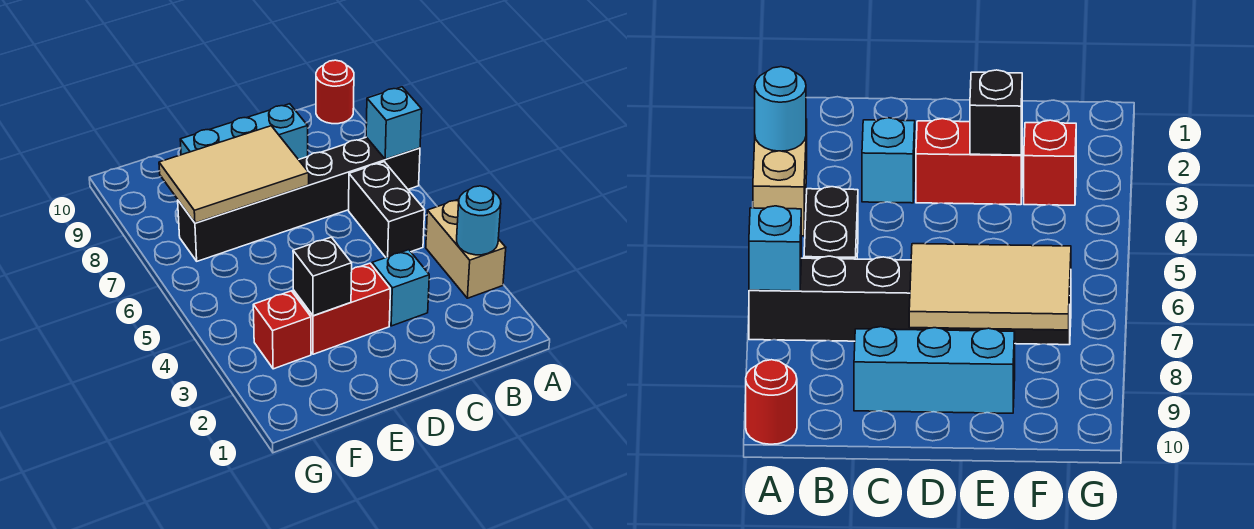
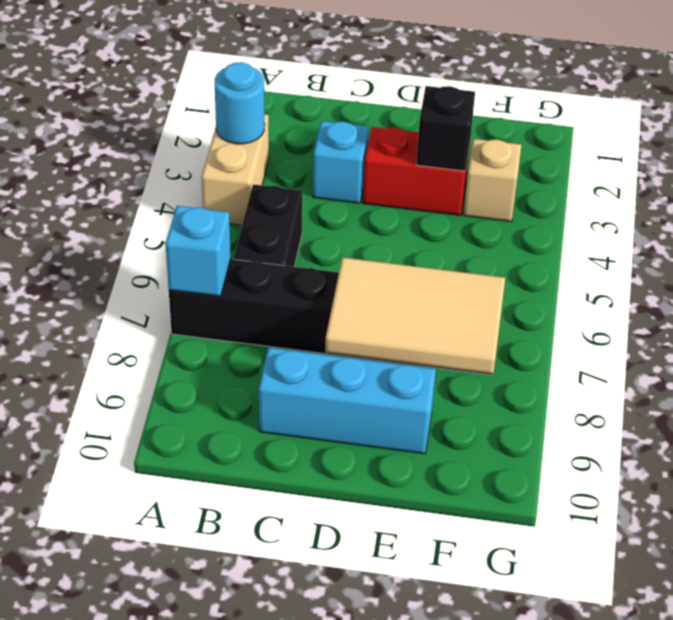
red round brick A10 level 1 -> none
red brick F3 level 1 -> tan brick F3 level 1

